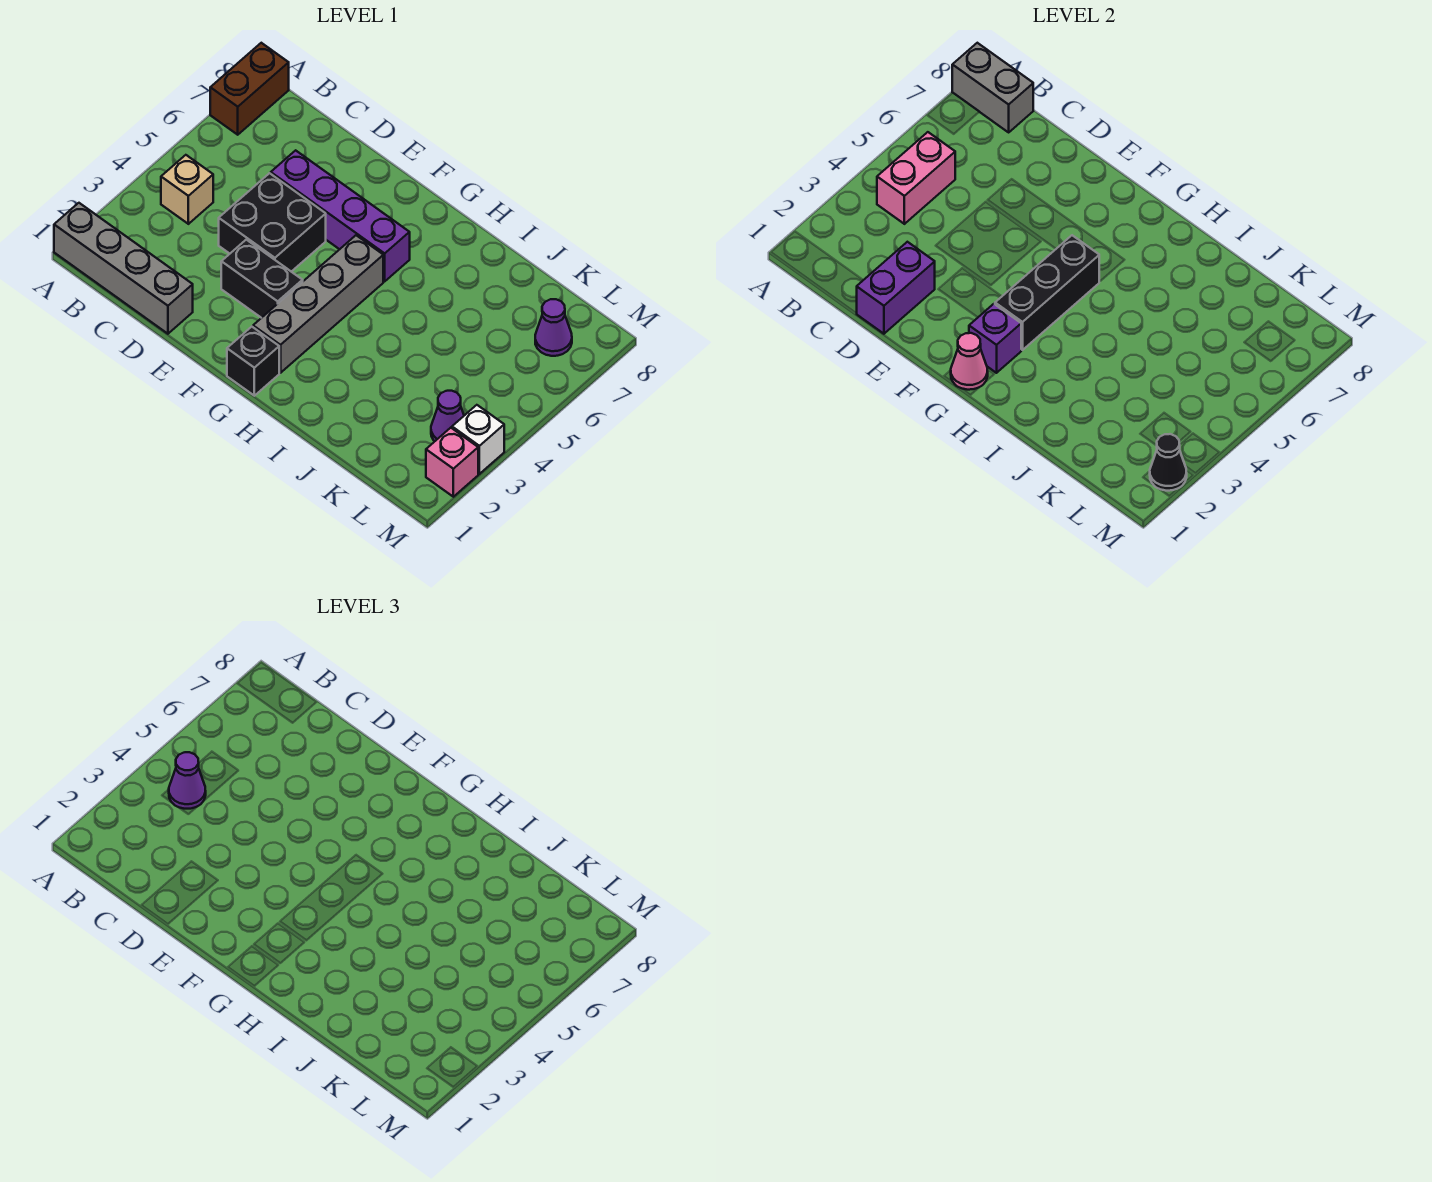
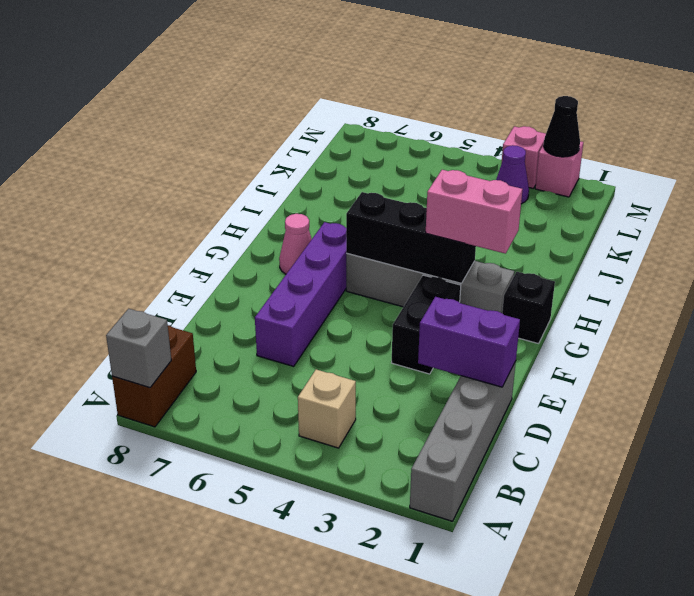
brown brick A7:A8 level 1 -> brown brick A8:B8 level 1
grey brick A8:B8 level 2 -> grey brick A8 level 2
pink brick B4:B5 level 2 -> pink brick G2:G3 level 3
purple cone B4 level 3 -> none
black brick D4:E5 level 1 -> none
pink cone G1 level 2 -> pink cone G7 level 1
purple brick G2 level 2 -> none
purple cone L7 level 1 -> none
white brick M3 level 1 -> pink brick M3 level 1

